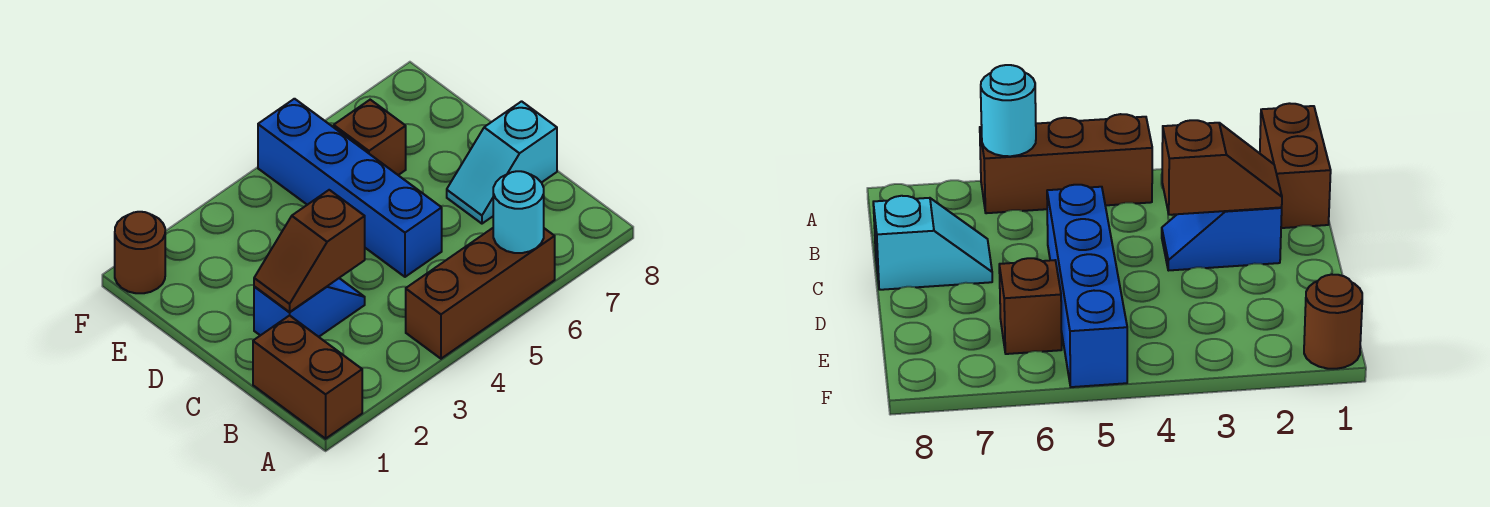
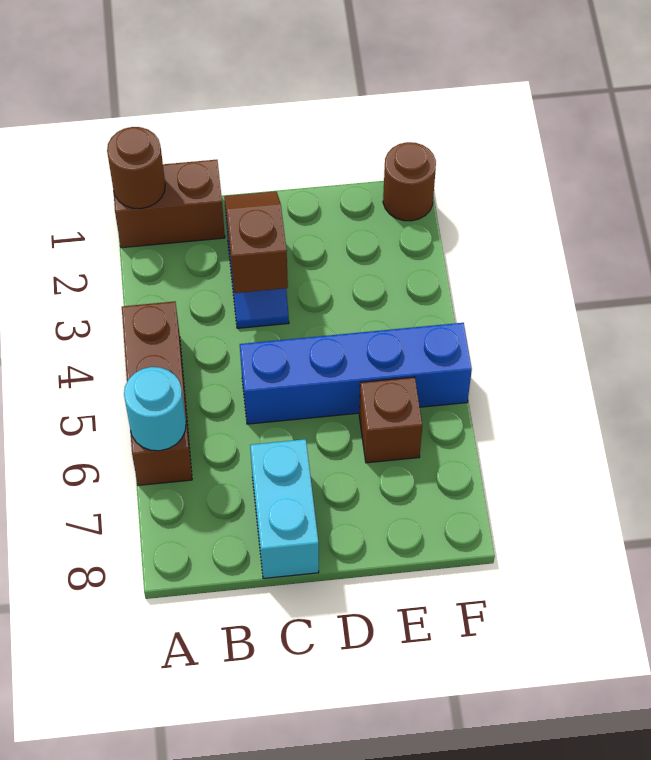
none -> brown round brick A1 level 2
cyan slope C7:C8 level 1 top 8 -> cyan brick C7:C8 level 1

